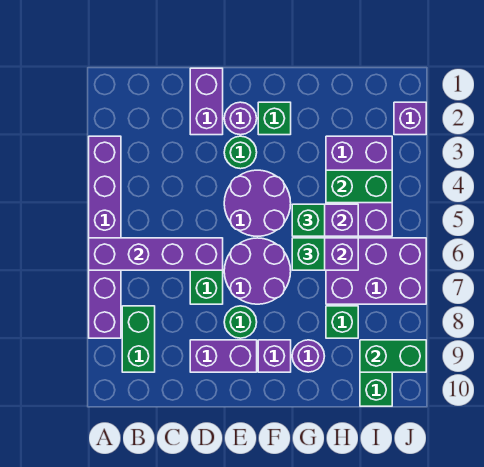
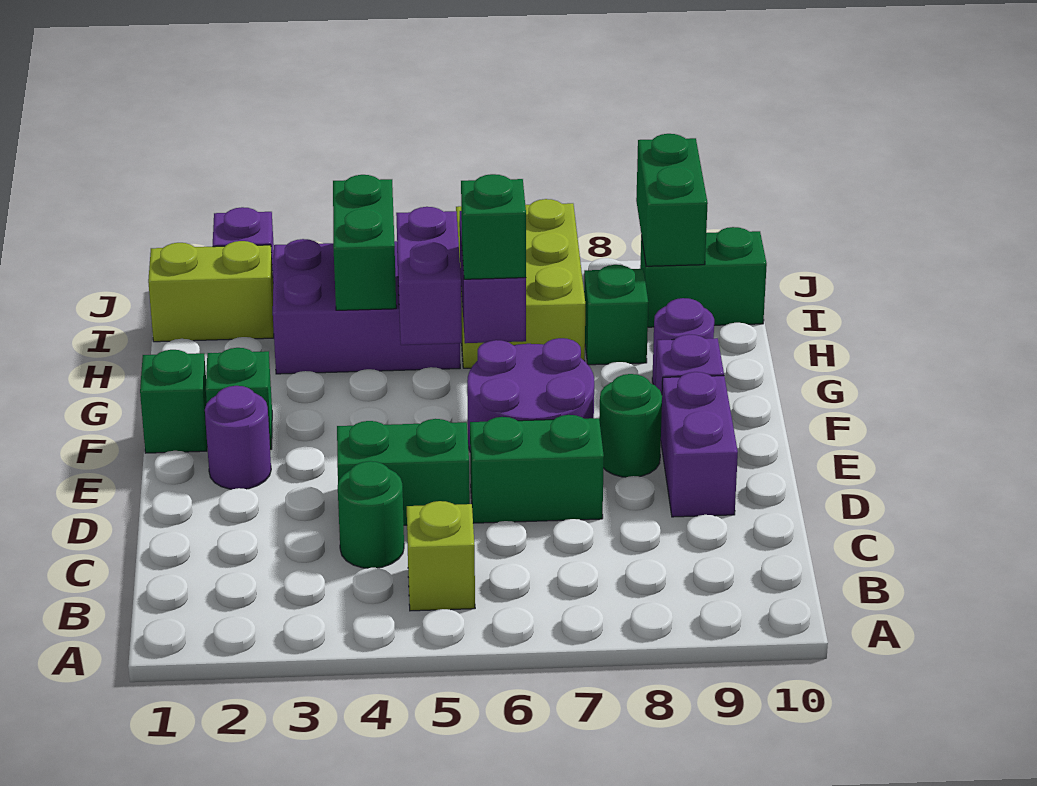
purple brick A3:A8 level 1 -> none
purple brick A6:D6 level 2 -> none
none -> lime brick B5 level 1
green brick B8:B9 level 1 -> green brick D4:D5 level 1
purple brick D1:D2 level 1 -> none
green round brick E3 level 1 -> green round brick C4 level 1
purple round brick E4:F5 level 1 -> none
green brick G5 level 3 -> green brick F1 level 1
purple brick H6:J7 level 1 -> lime brick H6:J7 level 1
none -> lime brick I1:I2 level 1

